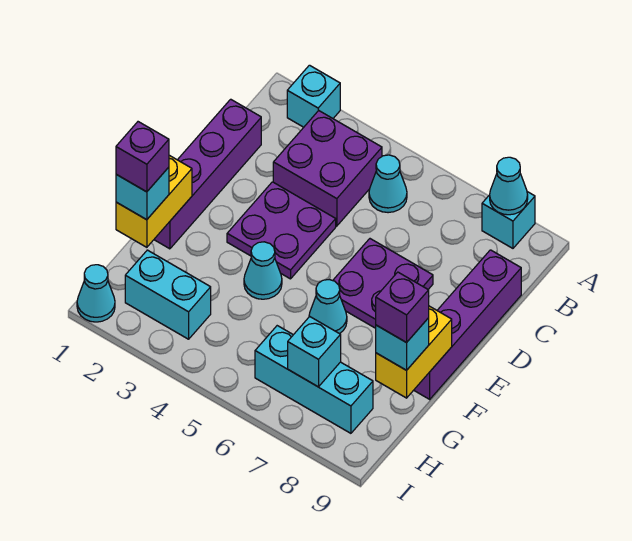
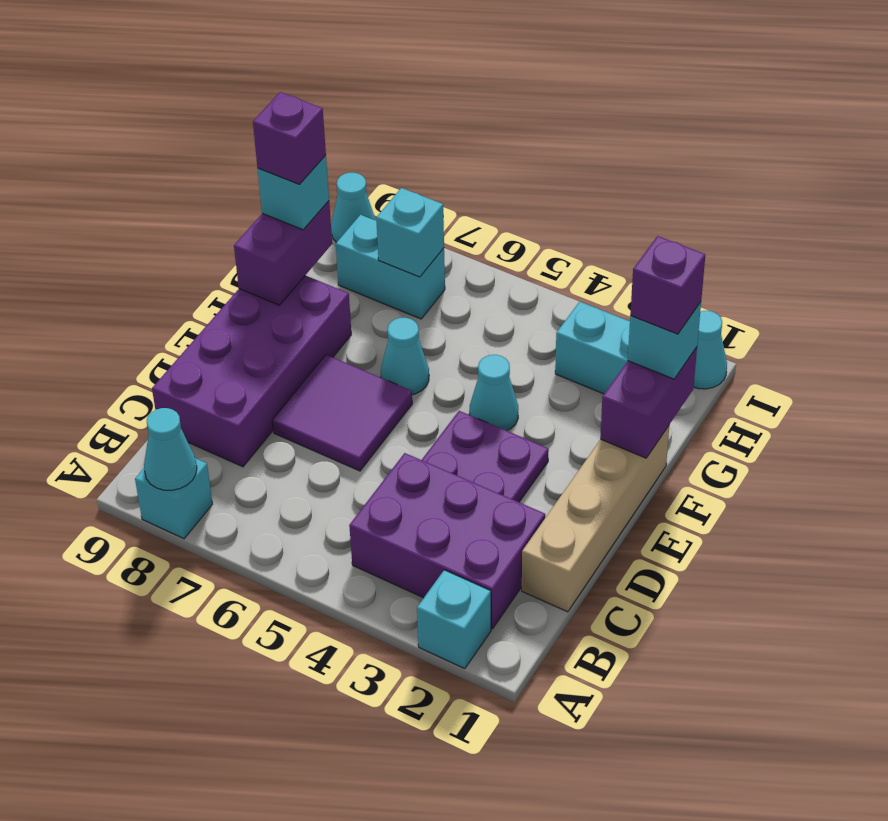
purple brick B3:C4 level 1 -> purple brick B2:C4 level 1
cyan cone B5 level 1 -> cyan cone I9 level 1
purple brick C1:F1 level 1 -> tan brick C1:F1 level 1
purple brick C9:F9 level 1 -> purple brick C8:F9 level 1
purple plate D6:E7 level 1 -> purple tile D6:E7 level 1
yellow brick F1:G1 level 2 -> purple brick F1:G1 level 2
yellow brick F9:G9 level 2 -> purple brick F9:G9 level 2
cyan brick H6:H8 level 1 -> cyan brick H7:H8 level 1

